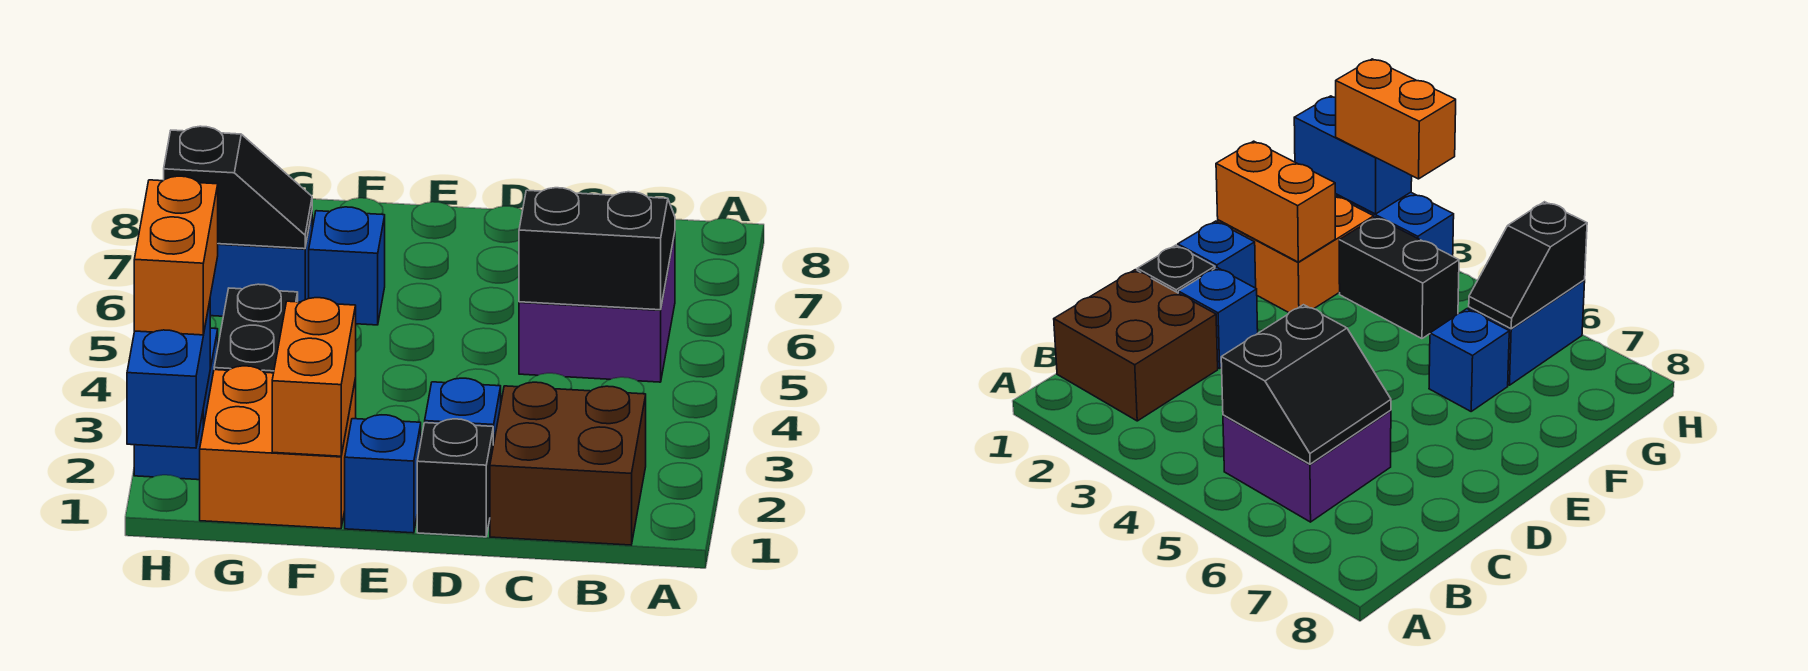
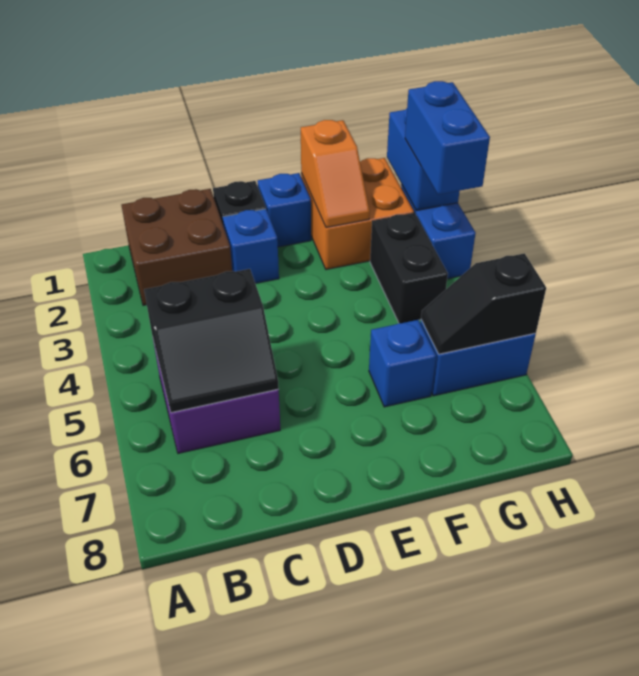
orange brick F1:F2 level 2 -> orange slope F1:F2 level 2 top 1
orange brick H2:H3 level 3 -> blue brick H2:H3 level 3

